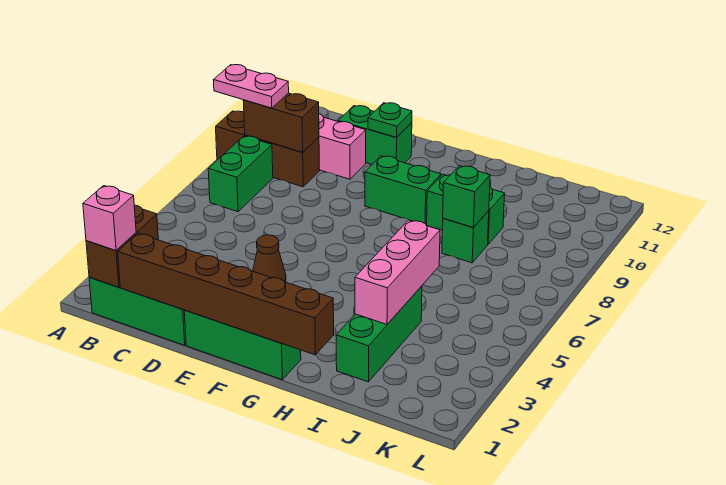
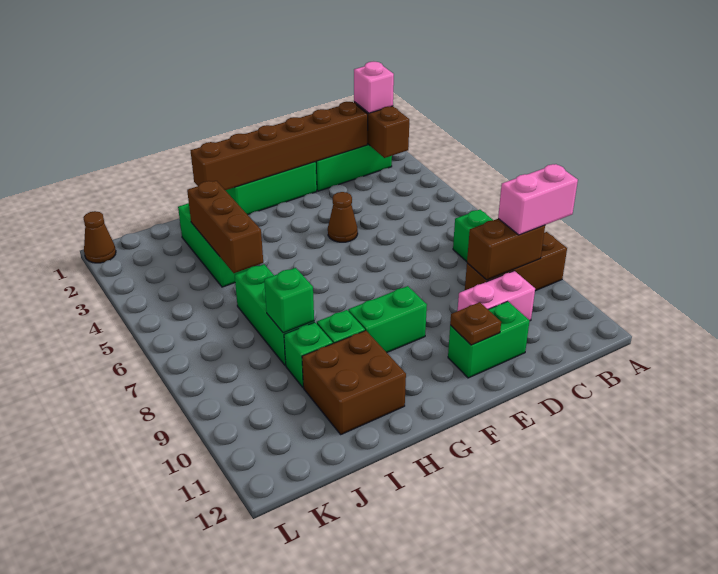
pink plate A9:B9 level 3 -> pink brick A9:B9 level 3
green plate E11 level 2 -> brown plate E11 level 2
none -> brown brick H10:I11 level 1
pink brick I3:I5 level 2 -> brown brick I3:I5 level 2
green brick I8 level 1 -> green brick I6:I8 level 1
none -> brown cone L1 level 1

